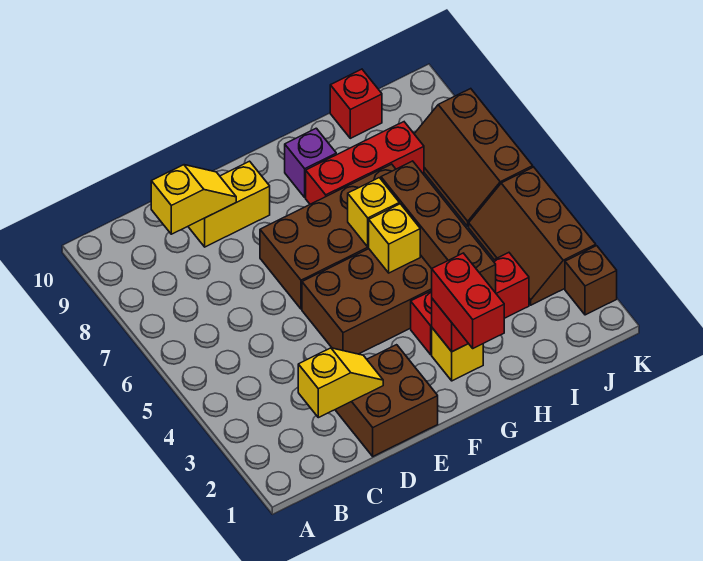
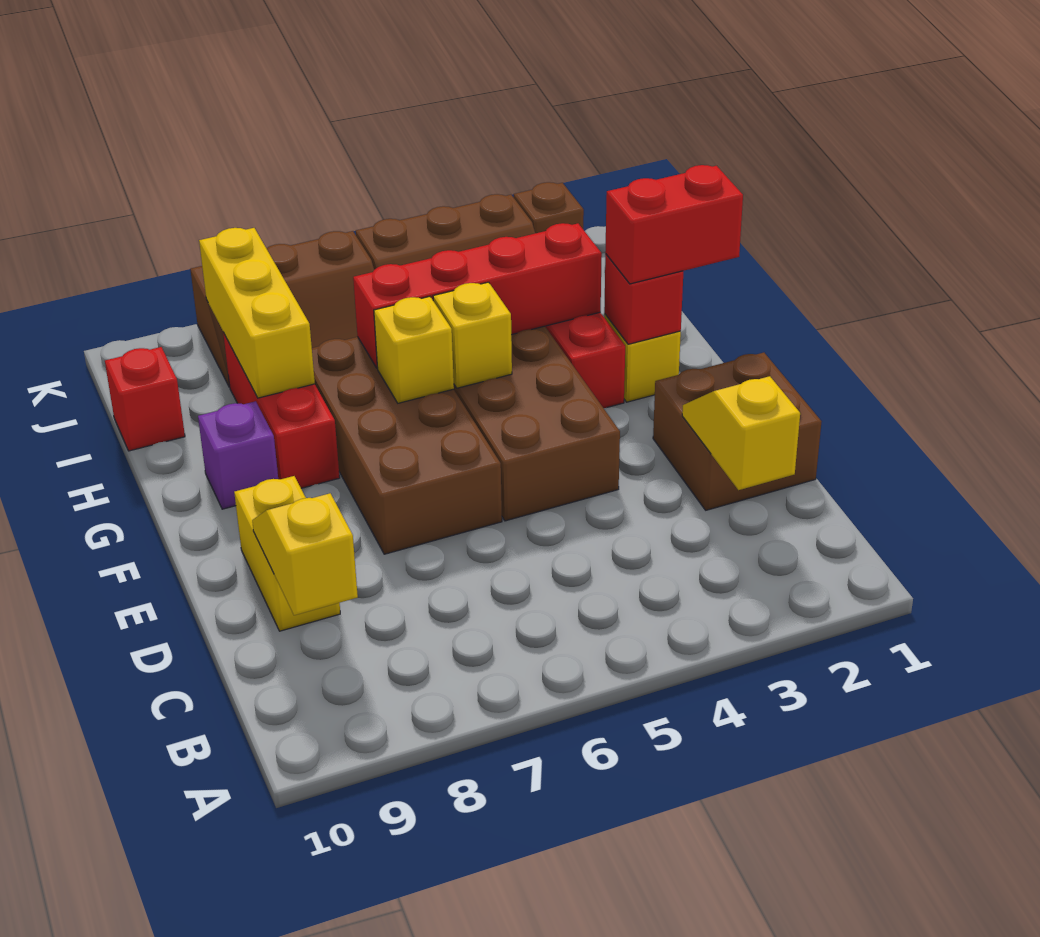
brown brick H3:H6 level 2 -> red brick H3:H6 level 2
none -> yellow brick H8:J8 level 2

